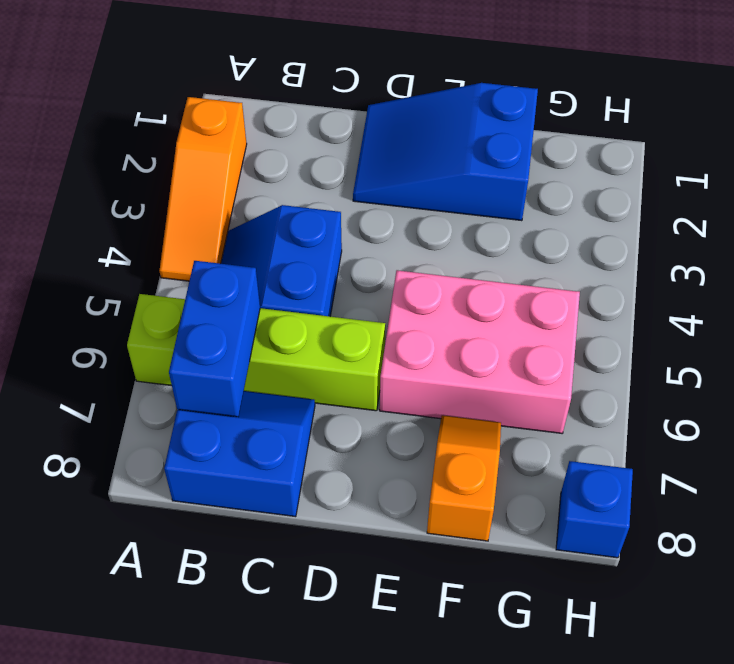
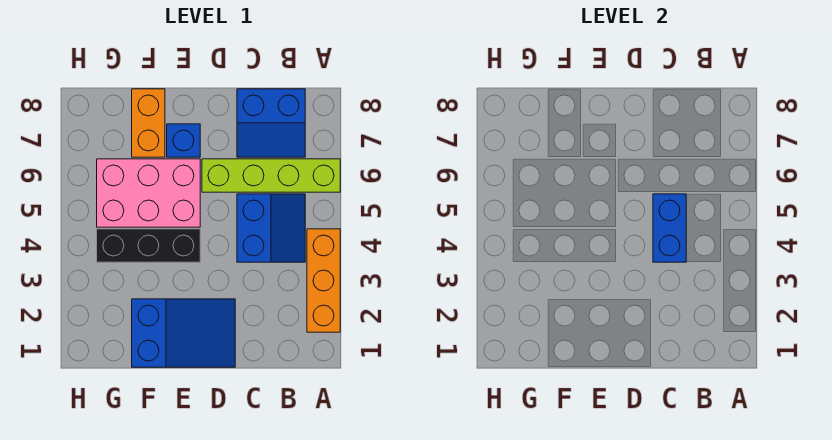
orange slope A2:A4 level 1 top 2 -> orange brick A2:A4 level 1
blue brick B6:B7 level 2 -> blue brick C4:C5 level 2
none -> black brick E4:G4 level 1
orange slope F7:F8 level 1 top 8 -> orange brick F7:F8 level 1
blue brick H8 level 1 -> blue brick E7 level 1

